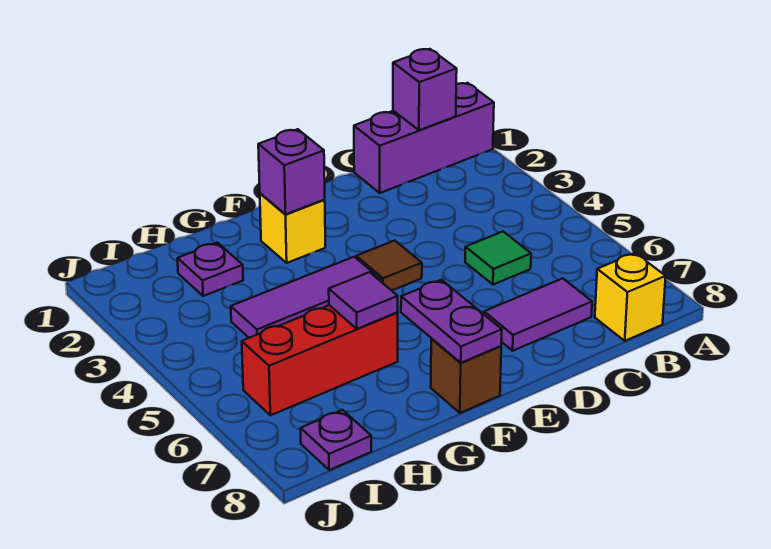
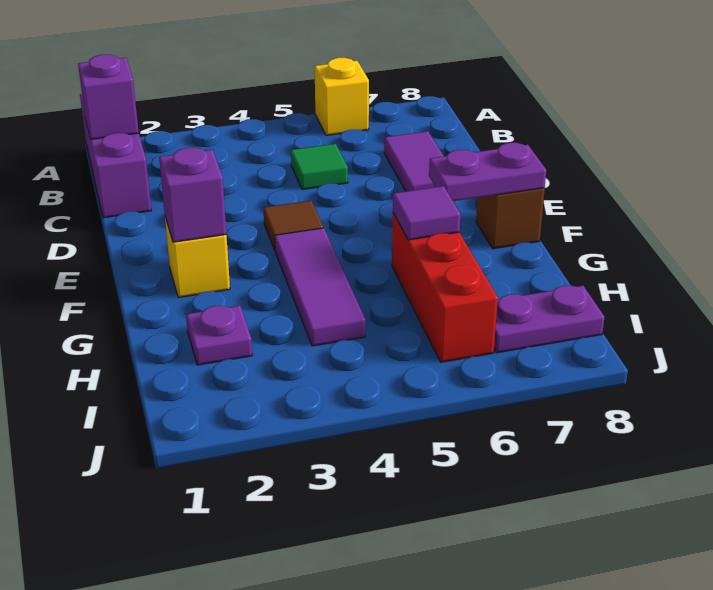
yellow brick B8 level 1 -> yellow brick A6 level 1
purple plate I8 level 1 -> purple plate I7:I8 level 1

